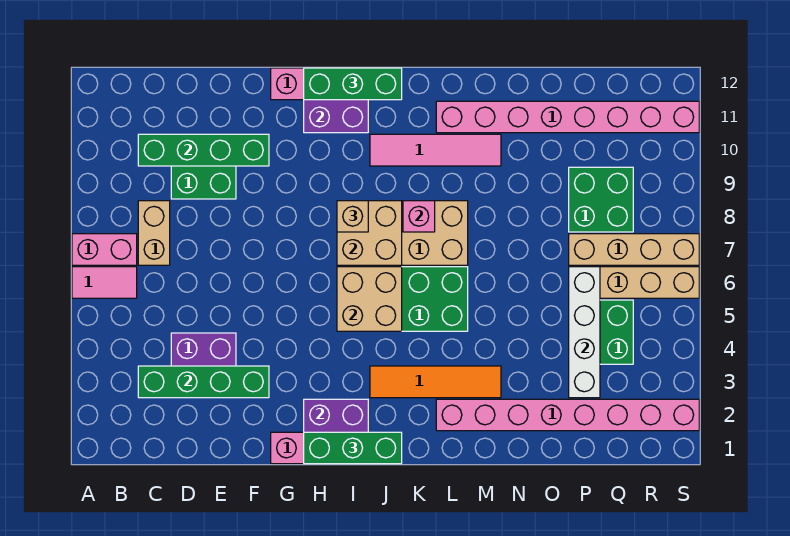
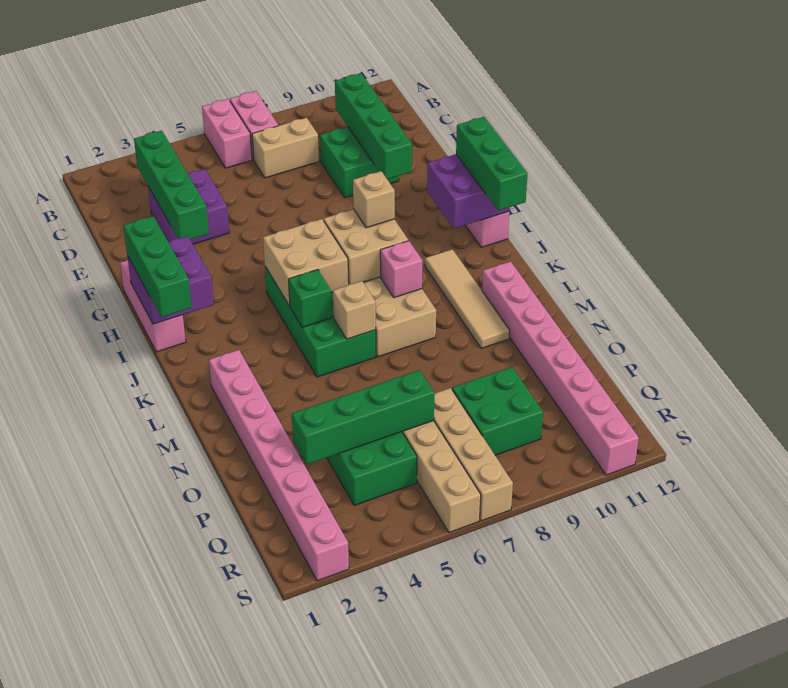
pink tile A6:B6 level 1 -> pink brick A6:B6 level 1
orange tile J3:M3 level 1 -> none
pink tile J10:M10 level 1 -> tan tile J10:M10 level 1
none -> green brick K5 level 2
none -> tan brick L6 level 2
white brick P3:P6 level 2 -> green brick P3:P6 level 2

